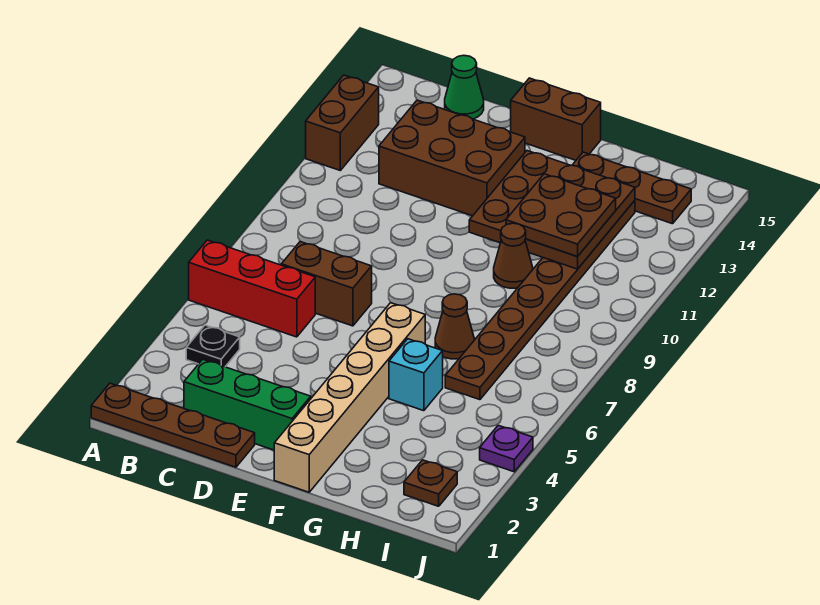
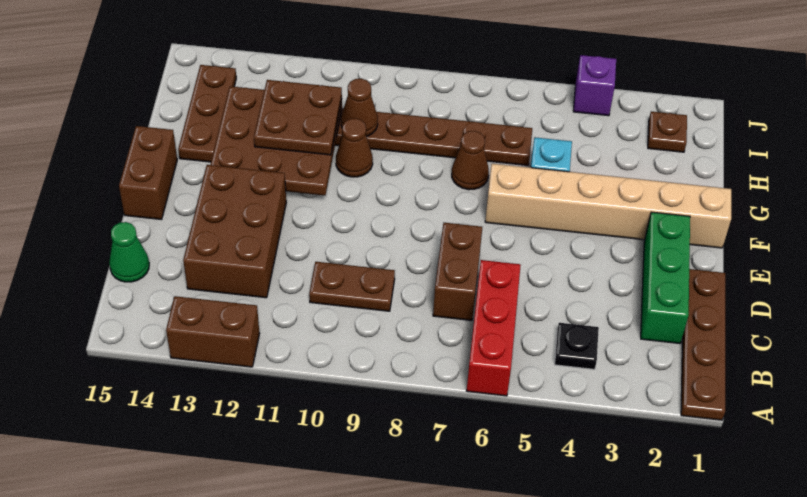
none -> brown plate C9:C10 level 1
none -> brown cone H10 level 2
purple plate J4 level 1 -> purple brick J4 level 1

